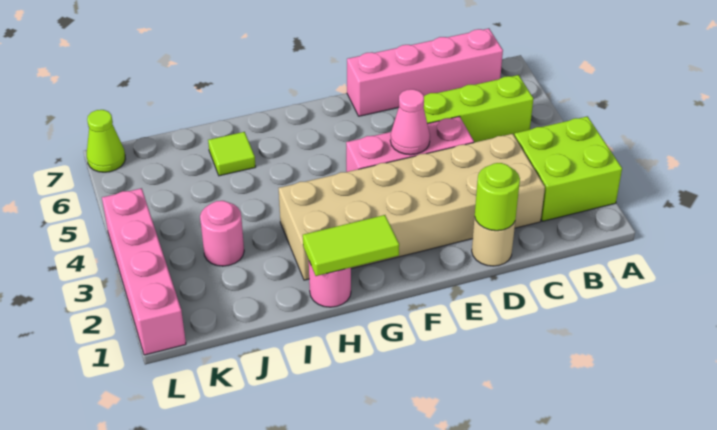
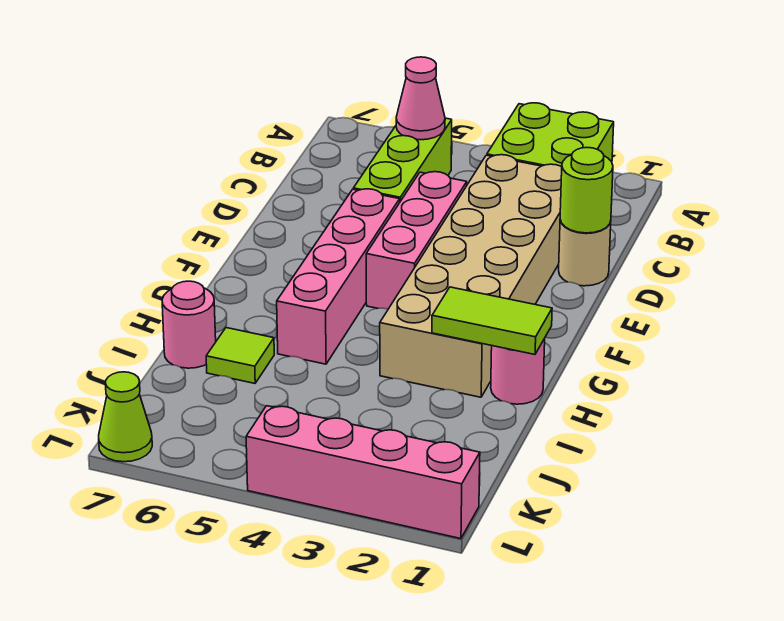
pink brick B7:E7 level 1 -> pink brick E5:H5 level 1
pink cone E4 level 2 -> pink cone B5 level 2
lime tile G1:H1 level 2 -> lime tile H1:H2 level 2
pink round brick J3 level 1 -> pink round brick I7 level 1

